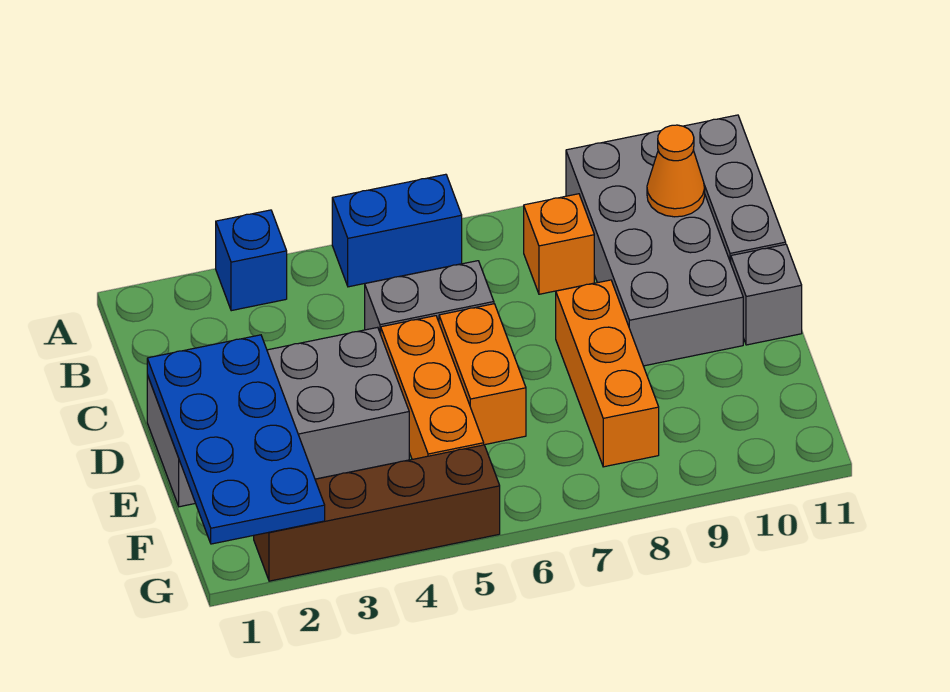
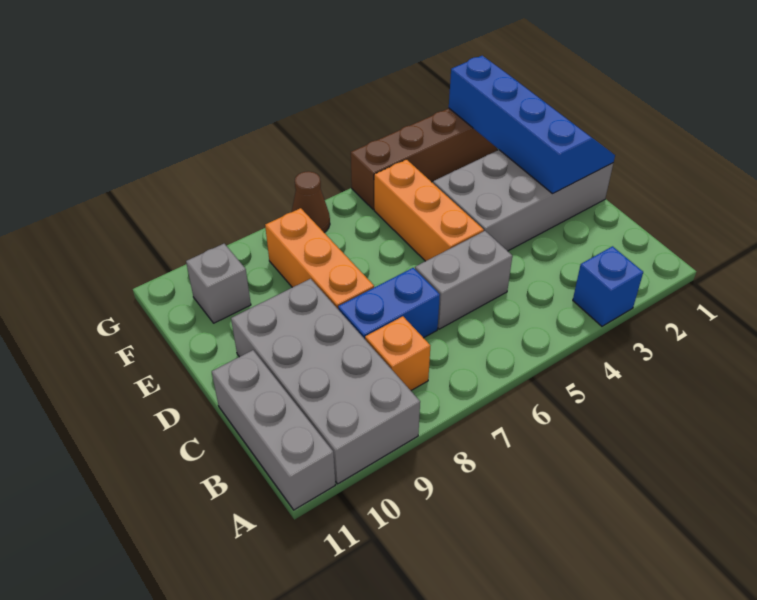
blue brick A5:A6 level 1 -> blue brick C7:C8 level 1
orange cone B10 level 2 -> none
blue plate D1:G2 level 2 -> blue slope D1:G2 level 2 top 2
orange brick D6:E6 level 1 -> none
grey brick D11 level 1 -> grey brick F10 level 1
none -> brown cone G7 level 1

